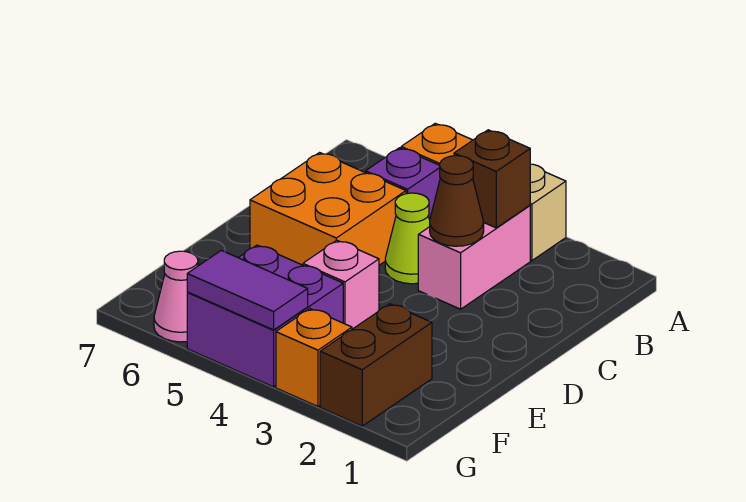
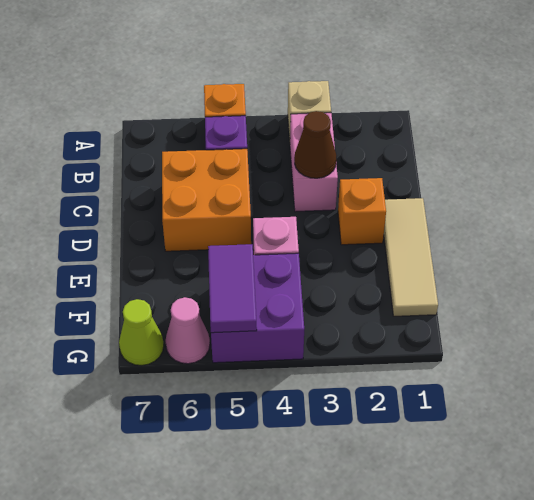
brown brick B3 level 2 -> none
lime cone C4 level 1 -> lime cone G7 level 1
none -> tan tile D1:F1 level 1
brown brick F2:G2 level 1 -> none
orange brick G3 level 1 -> orange brick D2 level 1
purple tile G4:G5 level 2 -> purple tile F5:G5 level 2

